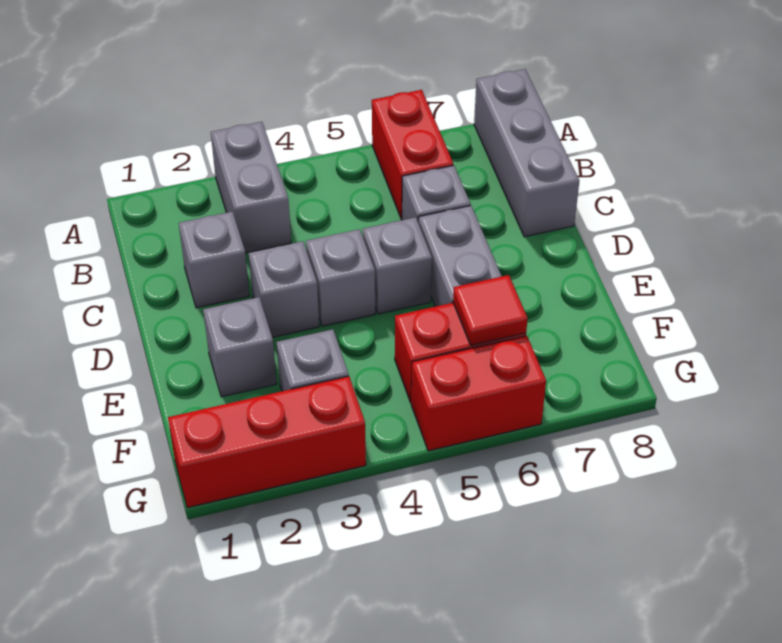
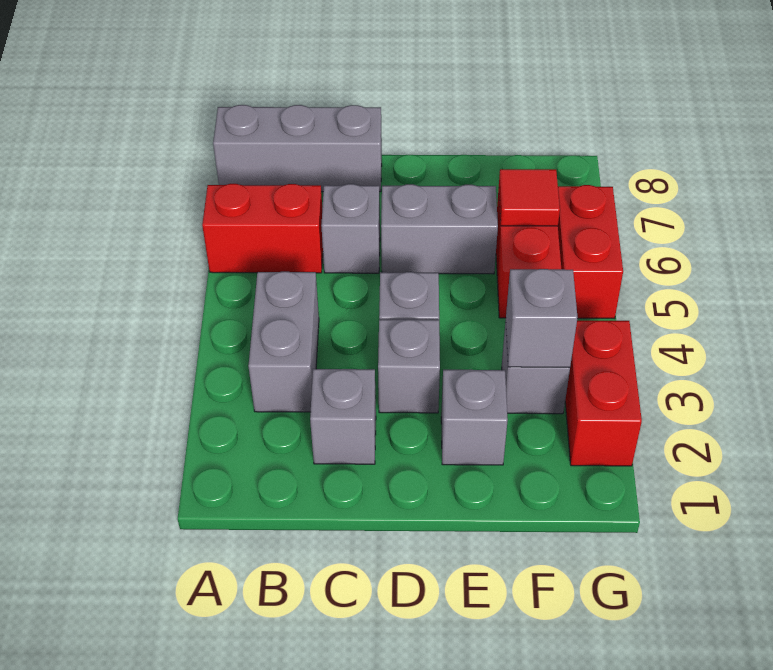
grey brick A3:B3 level 1 -> grey brick B3:B4 level 1
grey brick D5 level 1 -> grey brick F3 level 2
red brick G1:G3 level 1 -> red brick G2:G3 level 1

